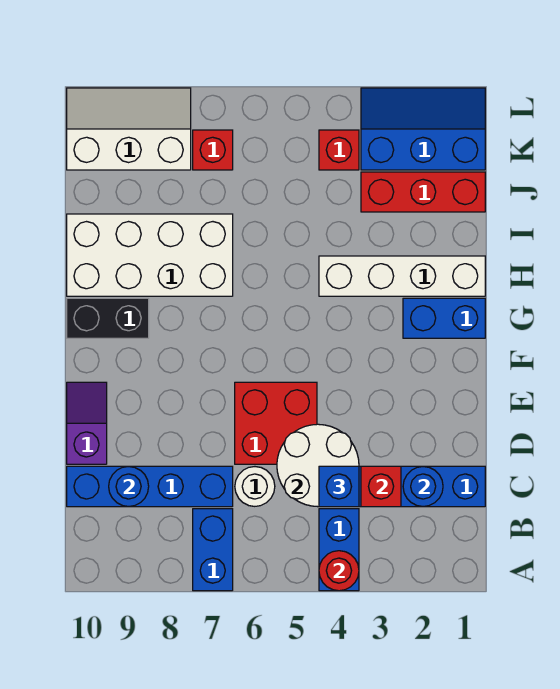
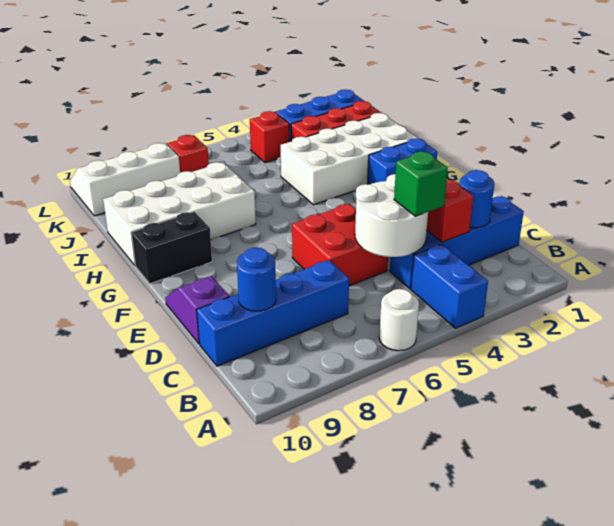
red round brick A4 level 2 -> none
blue brick A7:B7 level 1 -> none
blue brick C4 level 3 -> green brick C4 level 3
white round brick C6 level 1 -> white round brick A6 level 1
white brick H1:H4 level 1 -> white brick H1:I4 level 1

